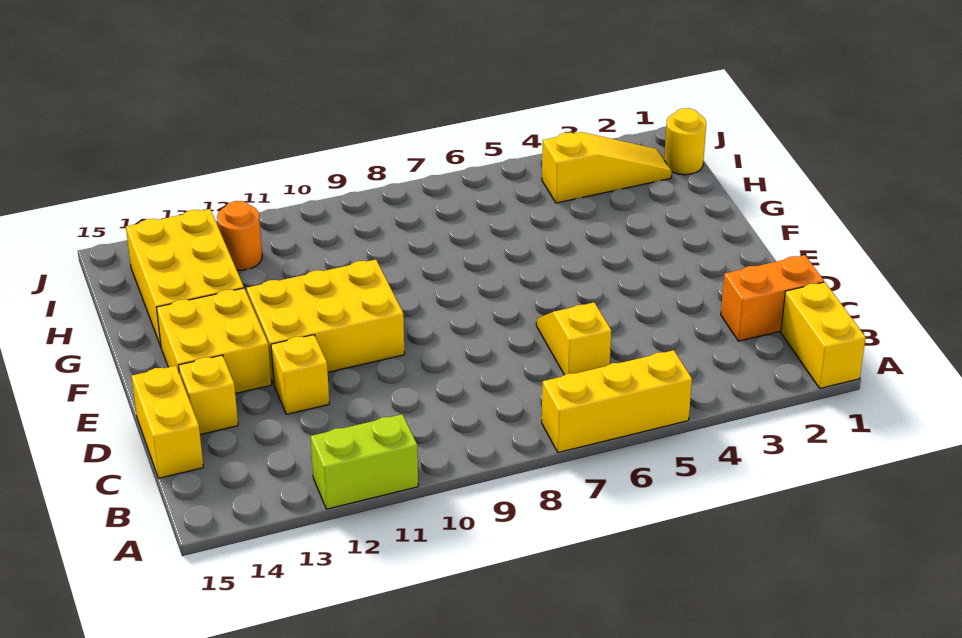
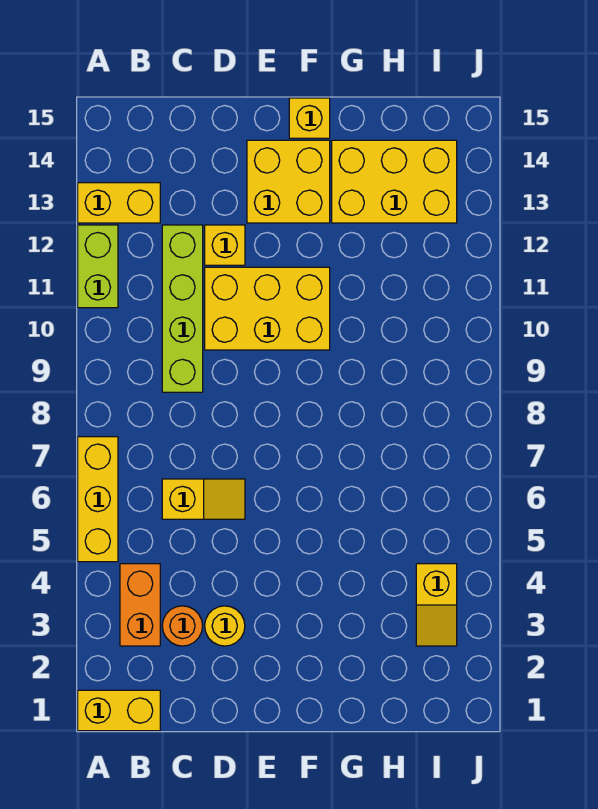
orange brick C1:C2 level 1 -> orange brick B3:B4 level 1
none -> lime brick C9:C12 level 1
yellow brick C15:D15 level 1 -> yellow brick A13:B13 level 1
yellow brick D14 level 1 -> yellow brick F15 level 1
yellow brick E10:F12 level 1 -> yellow brick D10:F11 level 1
yellow round brick I1 level 1 -> yellow round brick D3 level 1
yellow slope I2:I4 level 1 top 4 -> yellow slope I3:I4 level 1 top 4
orange round brick I12 level 1 -> orange round brick C3 level 1

